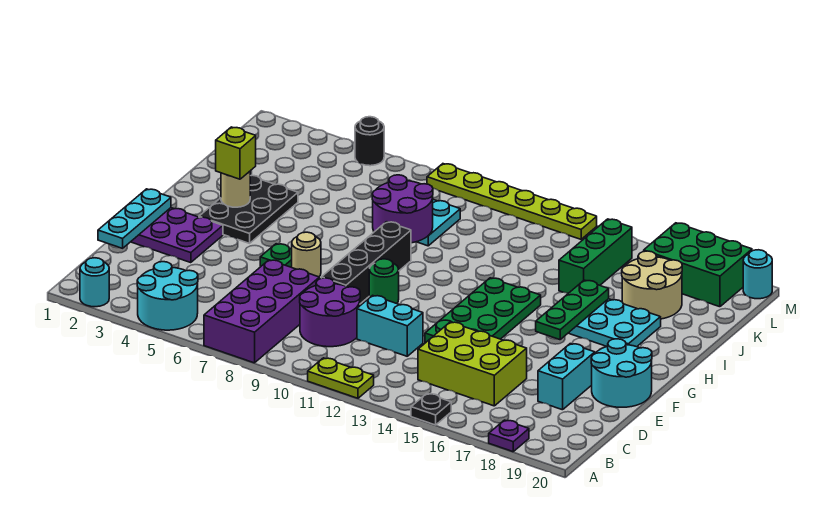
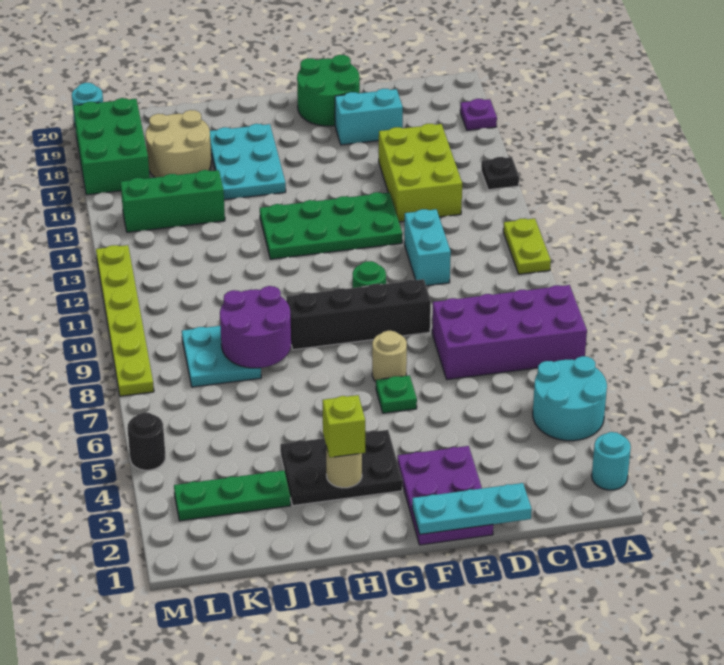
purple round brick C9:D10 level 1 -> none
cyan round brick E19:F20 level 1 -> green round brick E19:F20 level 1
green plate G16:I16 level 2 -> green plate J3:L3 level 1

